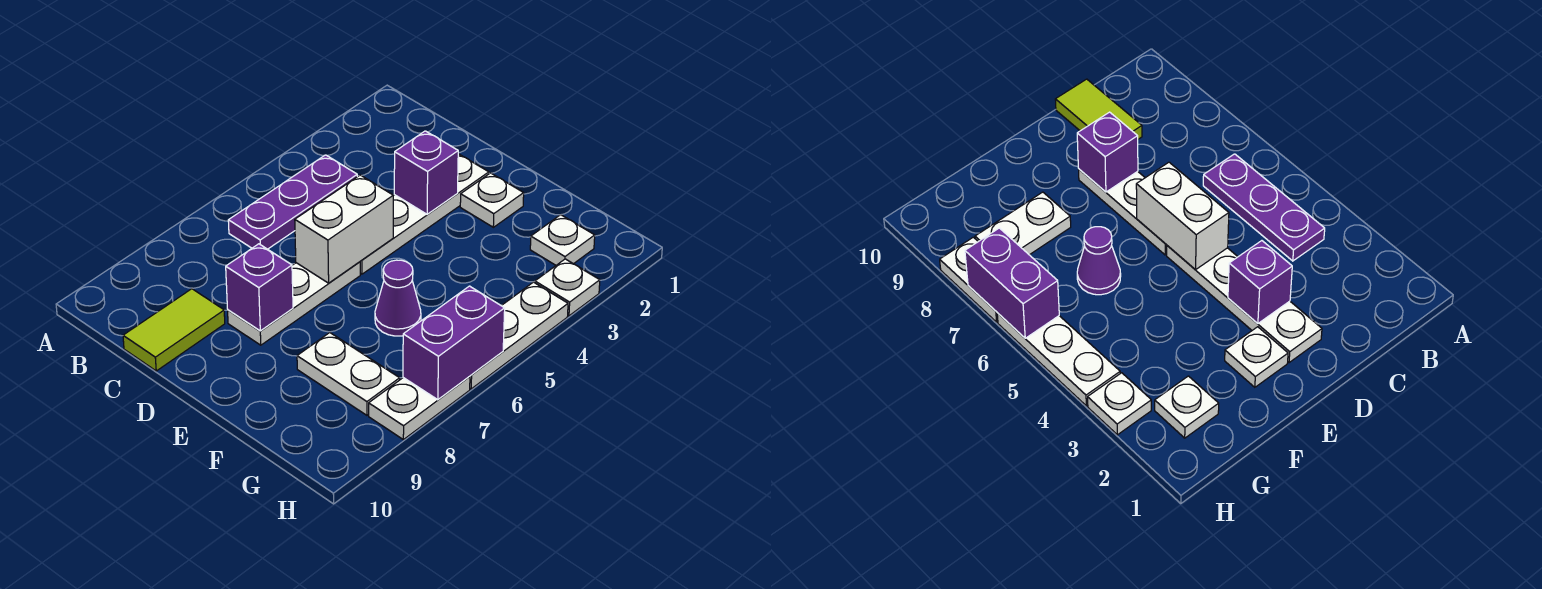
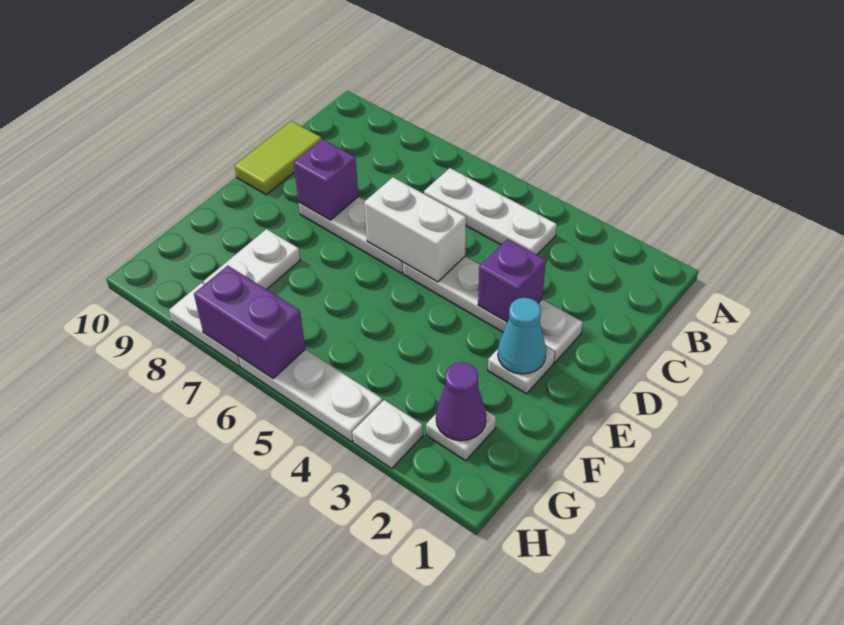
purple plate B4:B6 level 1 -> white plate B4:B6 level 1
lime tile C9:C10 level 1 -> lime tile C10:D10 level 1
none -> cyan cone E2 level 2
purple cone F6 level 1 -> purple cone G2 level 2

